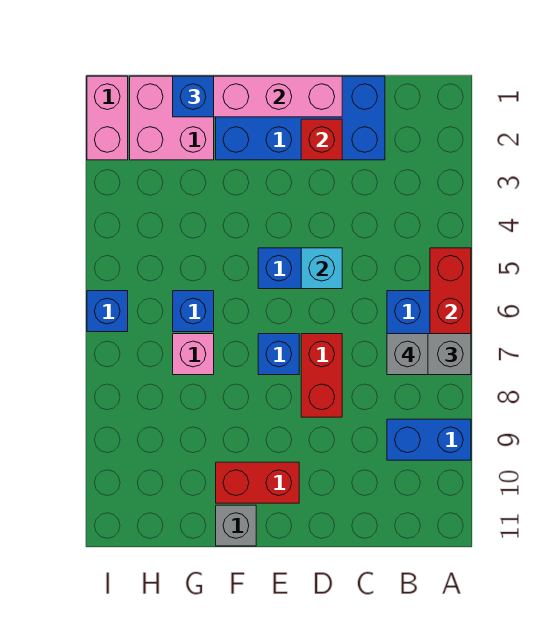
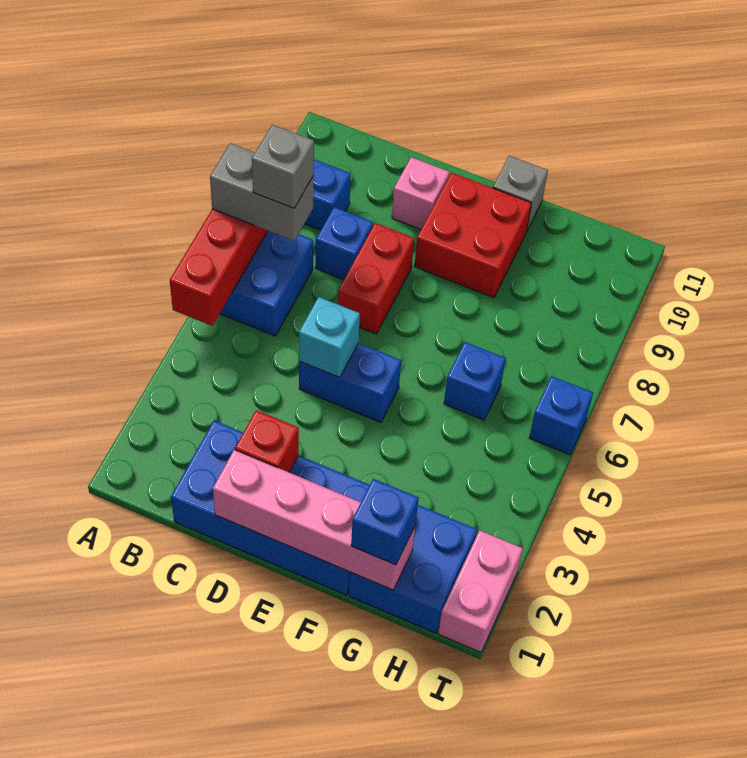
blue brick E7 level 1 -> blue brick C8 level 1
red brick E10:F10 level 1 -> red brick E9:F10 level 1
pink brick G1:H2 level 1 -> blue brick G1:H2 level 1
pink brick G7 level 1 -> pink brick D10 level 1

